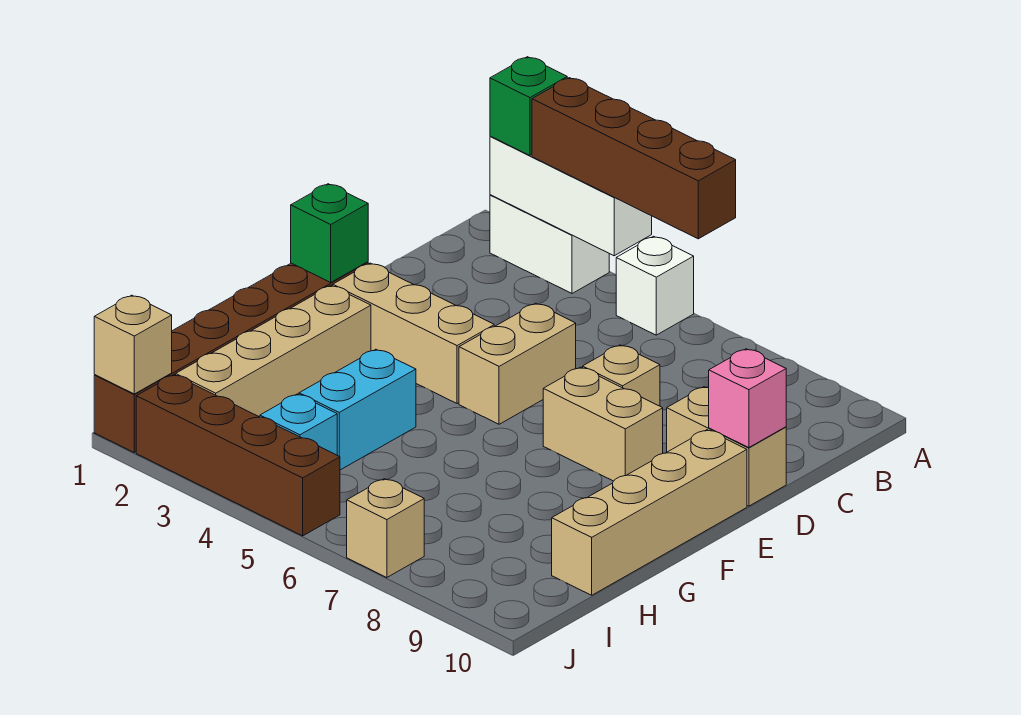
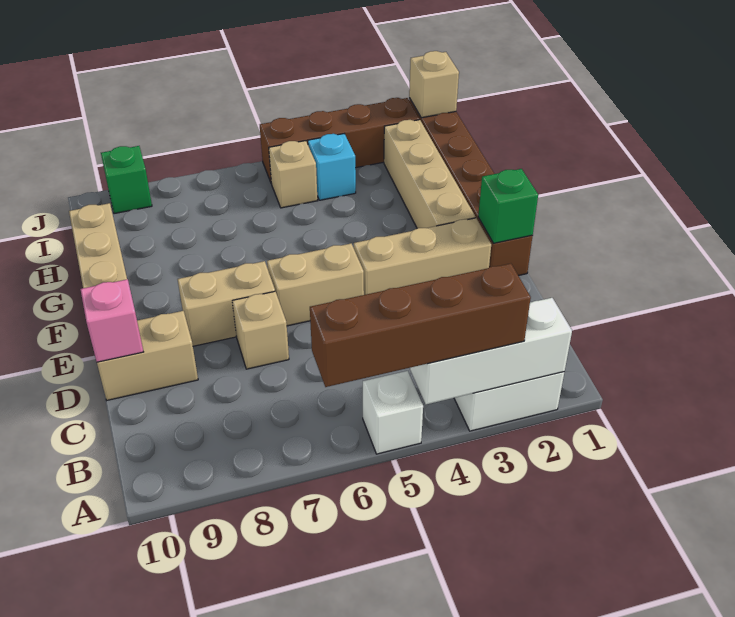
green brick A2 level 3 -> green brick J9 level 1
tan brick D5:E5 level 1 -> tan brick E5:E6 level 1
cyan brick G4:H4 level 1 -> none
tan brick J7 level 1 -> tan brick I5 level 1

